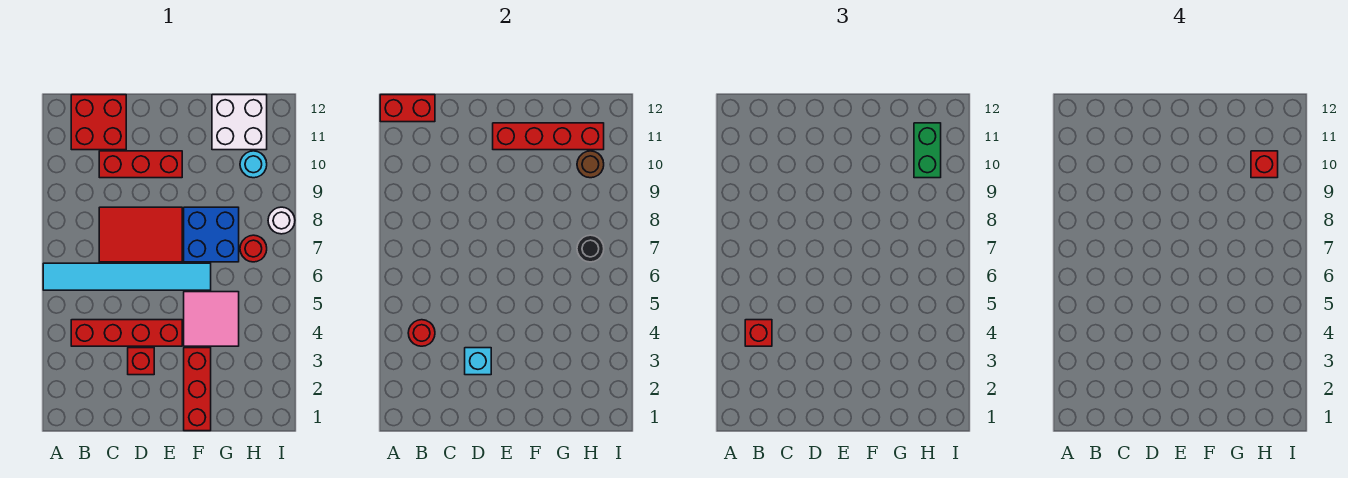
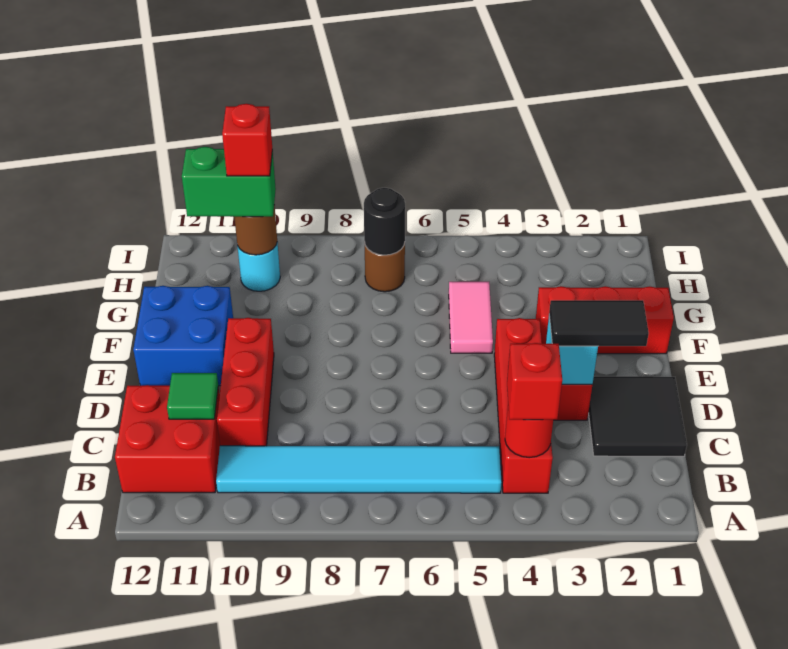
cyan tile A6:F6 level 1 -> cyan tile B5:B10 level 1
red brick A12:B12 level 2 -> none
none -> black tile C1:D2 level 1
red tile C7:E8 level 1 -> none
none -> green tile C11 level 2
none -> black tile D2:D3 level 3
red brick E11:H11 level 2 -> none
pink tile F4:G5 level 1 -> pink tile F5:G5 level 1
blue brick F7:G8 level 1 -> blue brick E11:F12 level 1
white brick G11:H12 level 1 -> none
red round brick H7 level 1 -> brown round brick H7 level 1
white round brick I8 level 1 -> none

